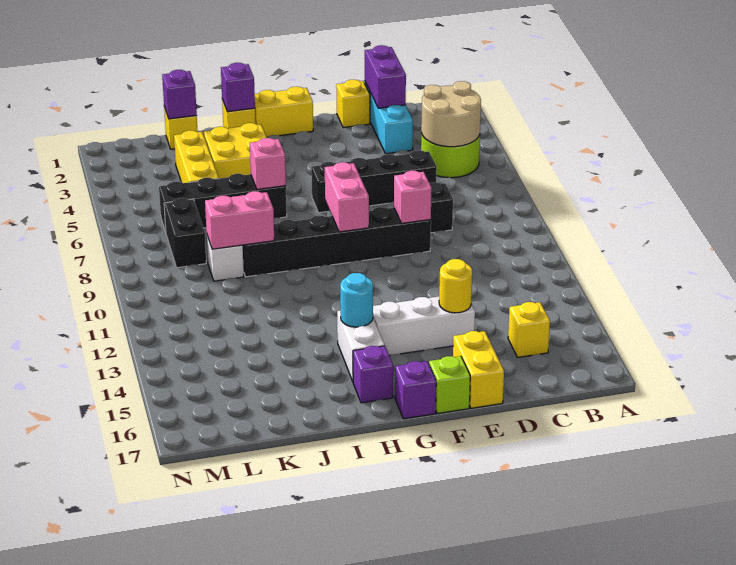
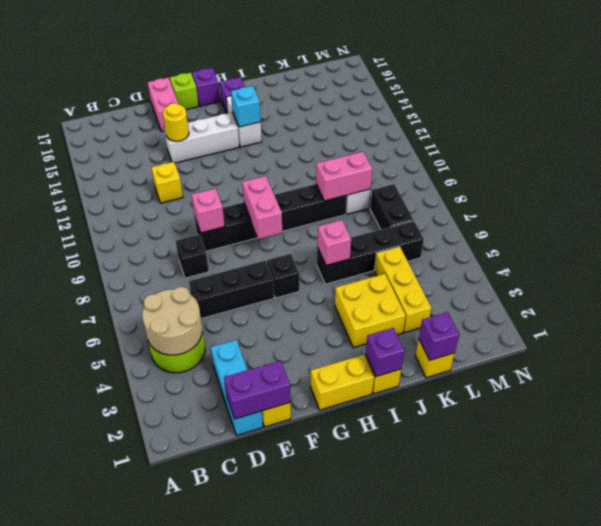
yellow brick C15 level 1 -> yellow brick D12 level 1
purple brick D1:D2 level 2 -> purple brick D1:E1 level 2
yellow brick E16:E17 level 1 -> pink brick E16:E17 level 1
cyan round brick H14 level 2 -> cyan brick H14 level 2

